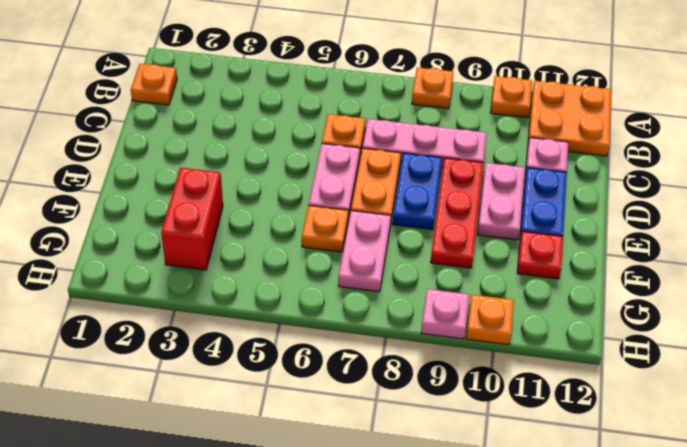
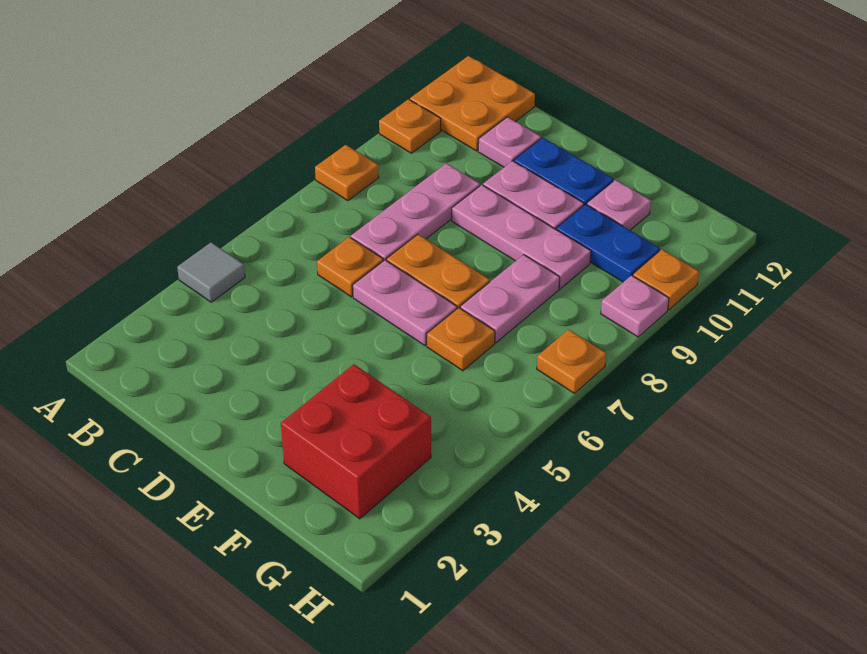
none -> grey tile A4 level 1
orange plate B1 level 1 -> orange plate H7 level 1
blue plate D8:E8 level 1 -> blue plate F10:G10 level 1
red plate D9:F9 level 1 -> pink plate D9:F9 level 1
red brick F3:G3 level 1 -> red brick F2:G3 level 1
pink plate F7:G7 level 1 -> pink plate F7:F8 level 1
red plate F11 level 1 -> pink plate F11 level 1

